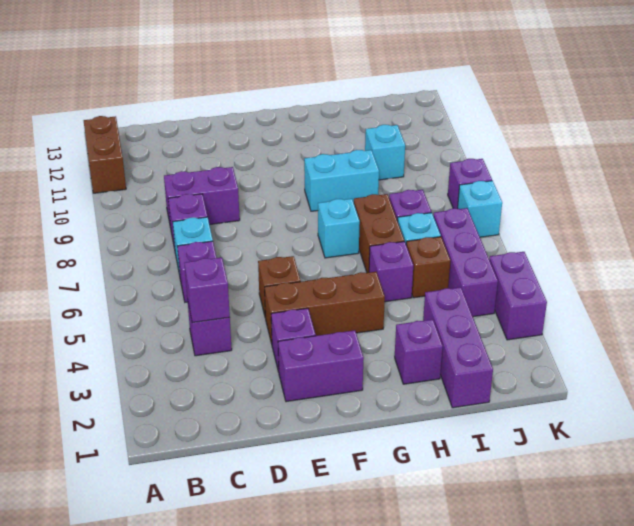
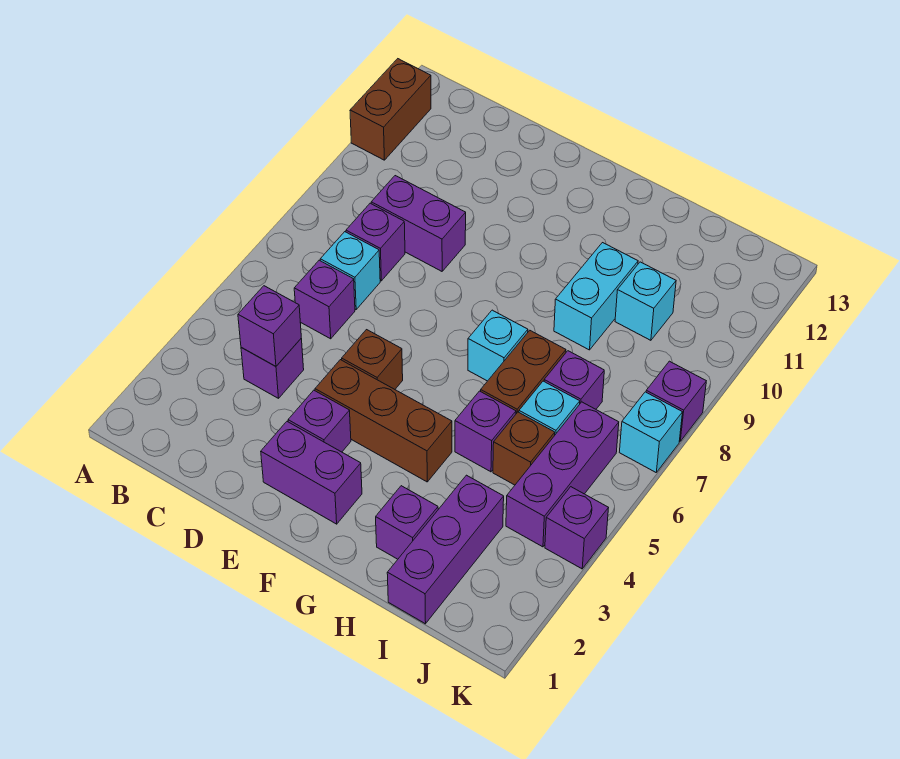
cyan brick G9:H9 level 1 -> cyan brick H9:H10 level 1
purple brick K3:K4 level 1 -> purple brick K4 level 1

